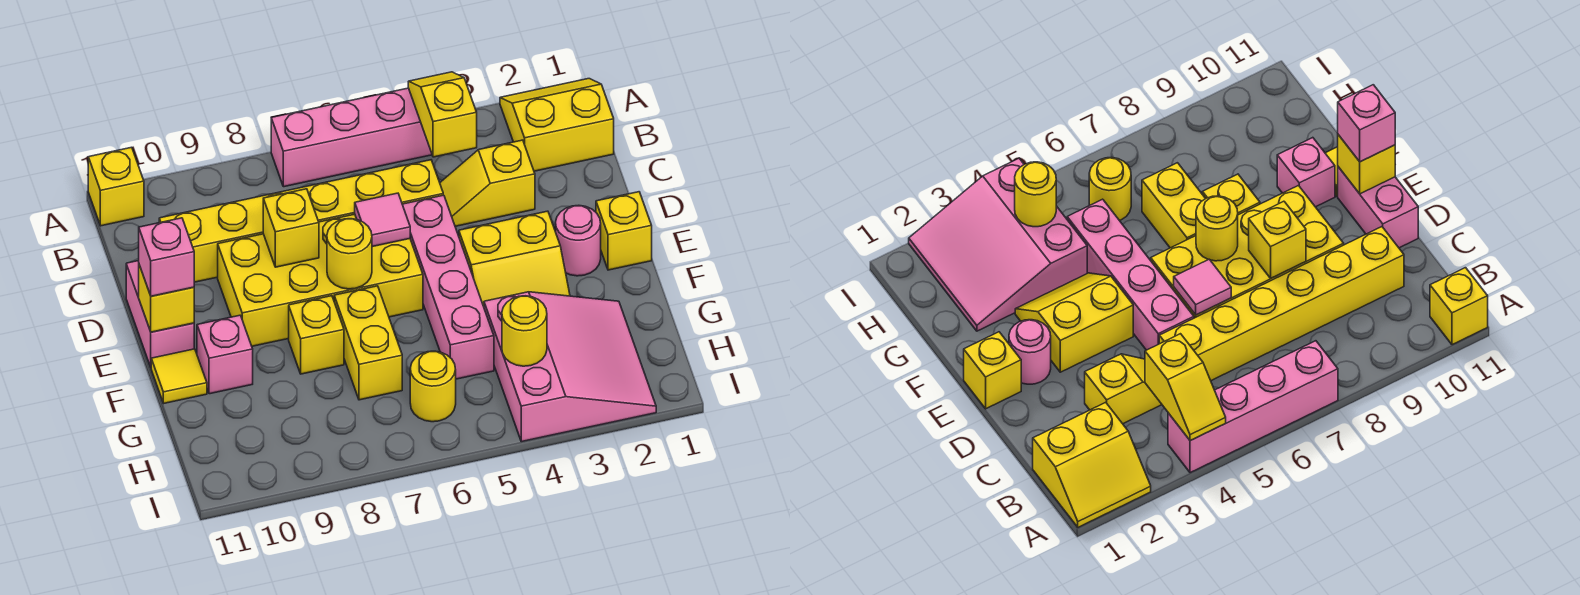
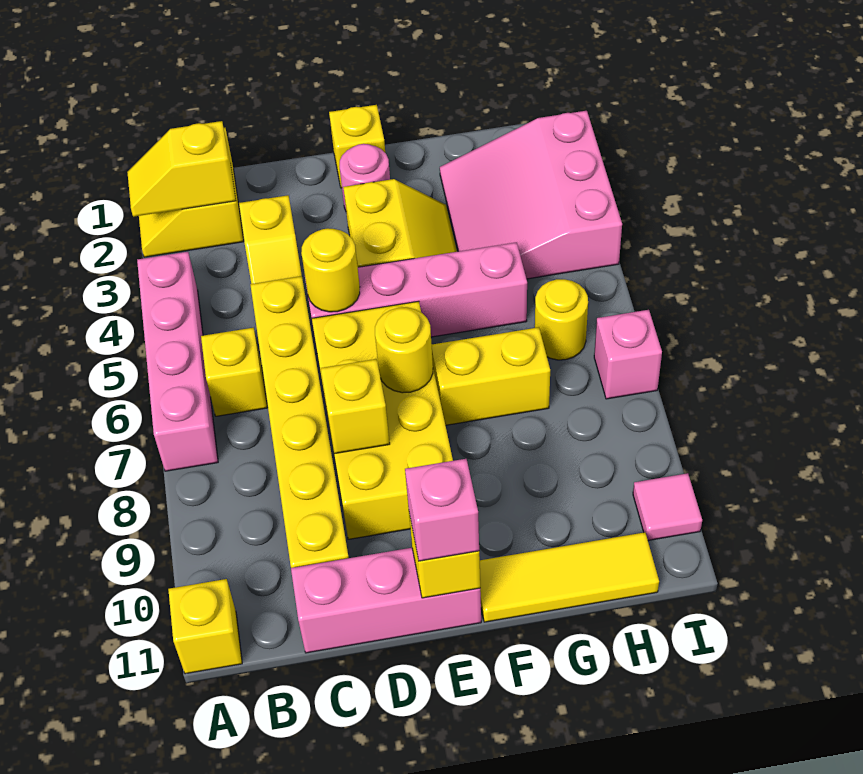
yellow slope A4:B4 level 2 top B -> yellow slope A2:B2 level 2 top B
pink tile D6 level 2 -> pink tile I10 level 1
pink brick D11:E11 level 1 -> pink brick C11:E11 level 1
yellow brick F8 level 1 -> yellow brick B6 level 1
pink brick F10 level 1 -> pink brick I7 level 1
yellow tile F11 level 1 -> yellow tile F11:H11 level 1
pink slope G2:I4 level 1 top 4 -> pink slope G2:I4 level 1 top I
yellow round brick H4 level 2 -> yellow round brick D5 level 2

